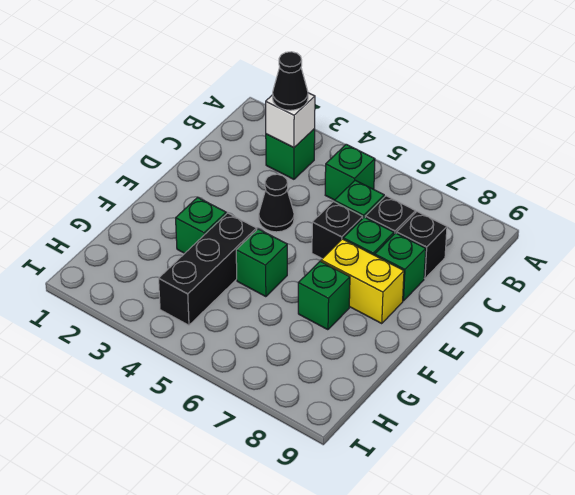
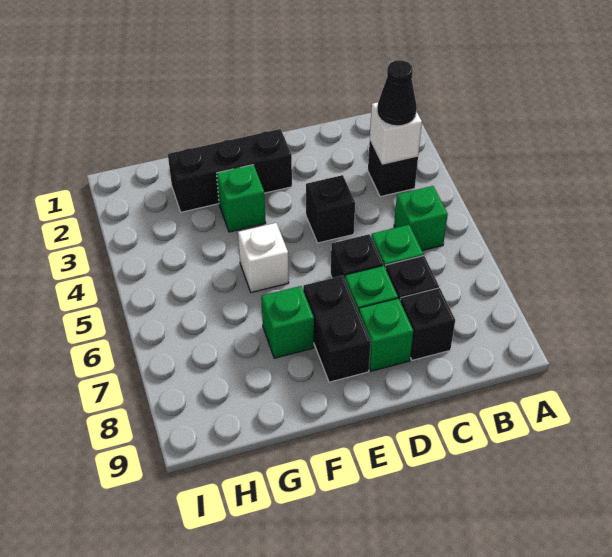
green brick B3 level 1 -> black brick B3 level 1
black cone D4 level 1 -> black brick D4 level 1
yellow brick E7:E8 level 1 -> black brick E7:E8 level 1
black brick F4:H4 level 1 -> black brick E2:G2 level 1
green brick F5 level 1 -> white brick F5 level 1

